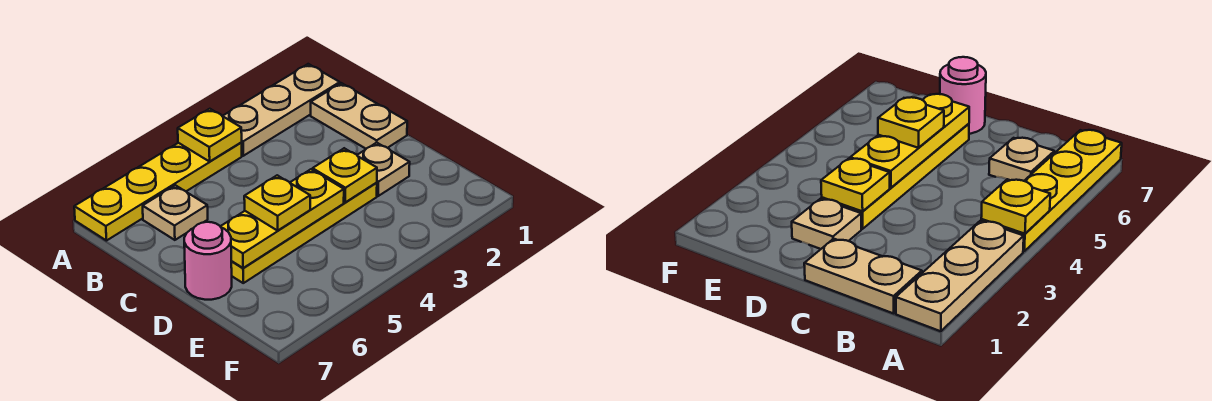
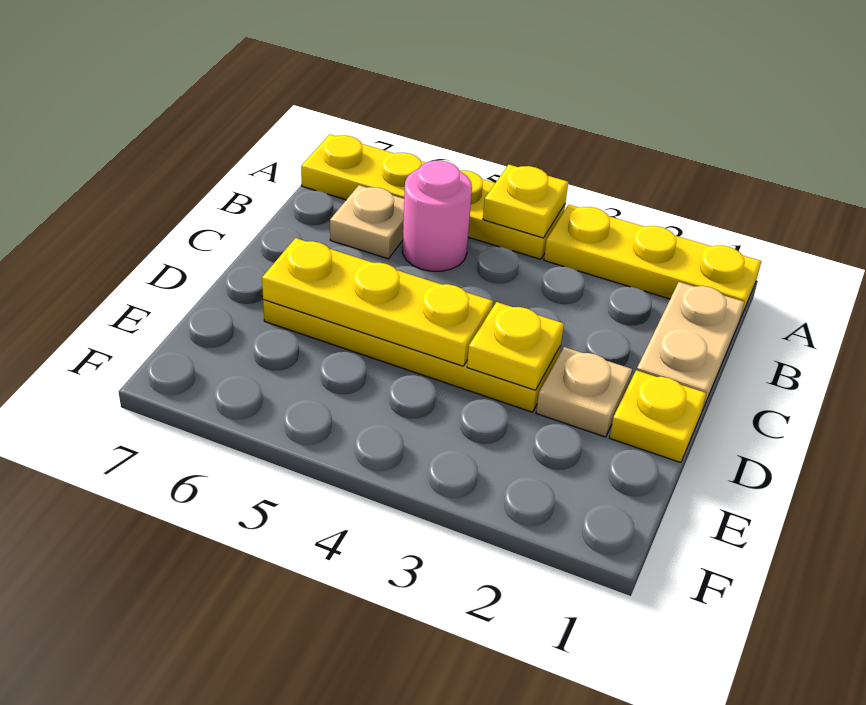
tan plate A1:A3 level 1 -> yellow plate A1:A3 level 1
yellow plate D5 level 3 -> yellow plate D1 level 1
pink round brick D7 level 1 -> pink round brick B5 level 1

